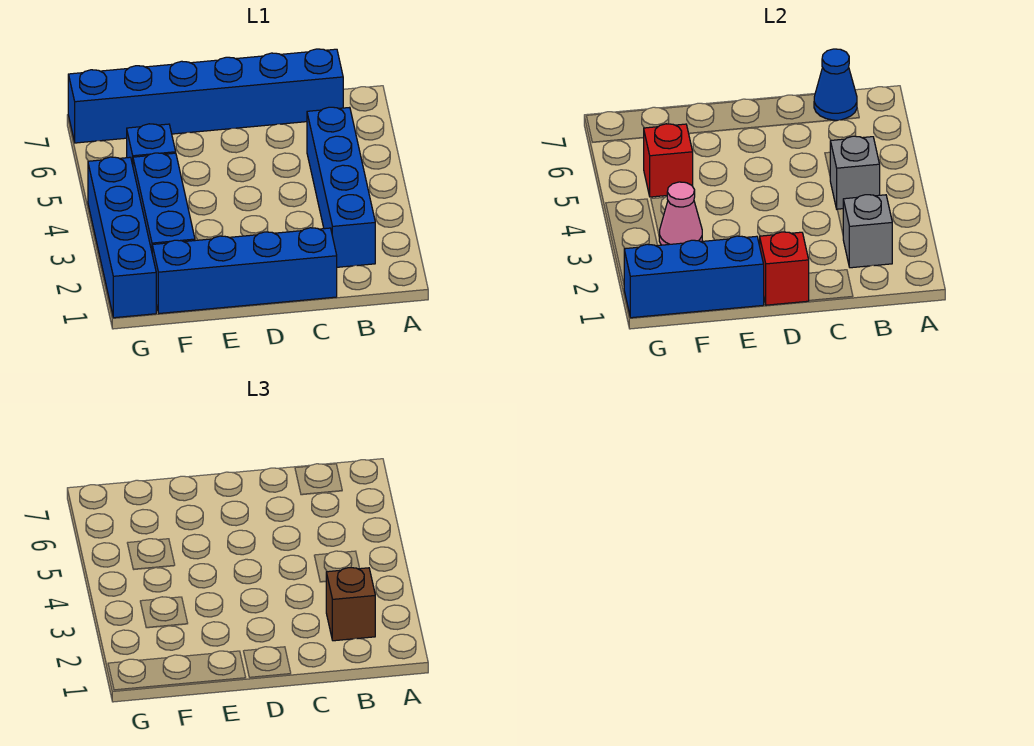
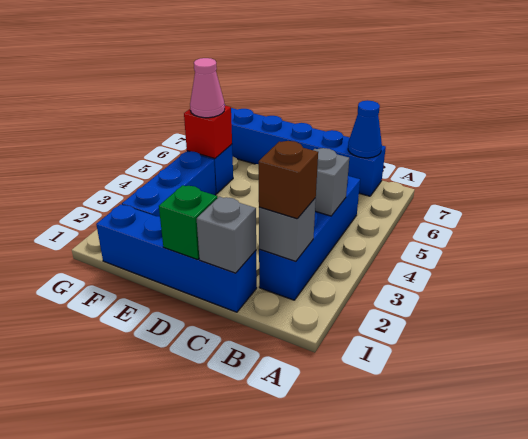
none -> grey brick C1 level 2
red brick D1 level 2 -> green brick D1 level 2
blue brick E1:G1 level 2 -> none
pink cone F3 level 2 -> pink cone F5 level 3
blue brick G1:G4 level 1 -> none

